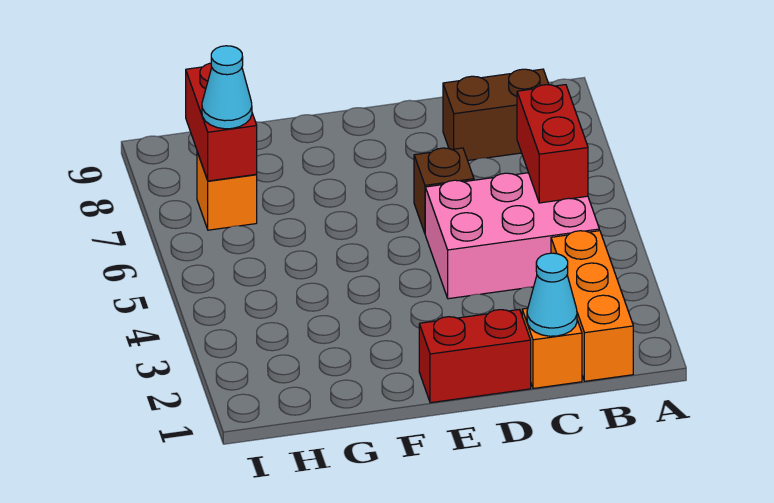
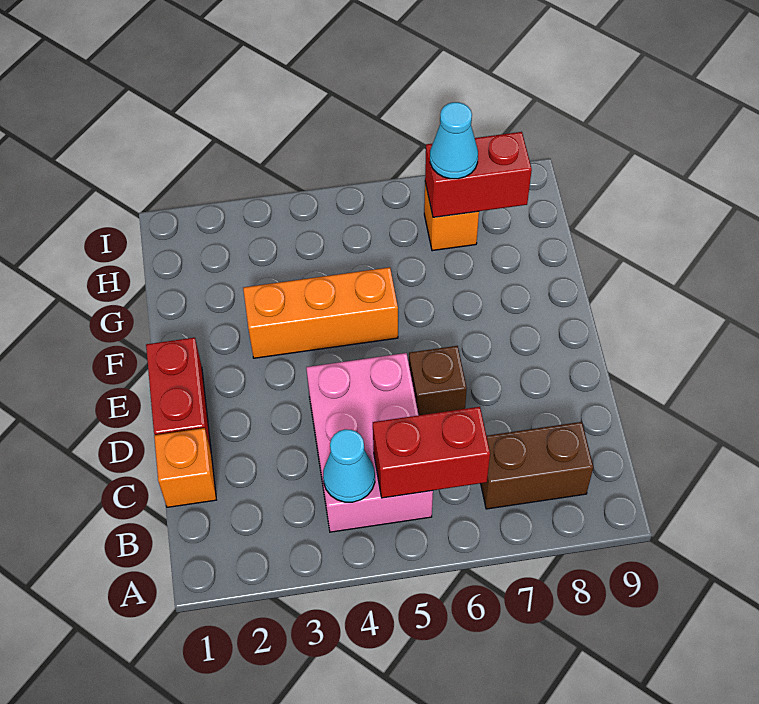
orange brick B1:B3 level 1 -> orange brick F3:F5 level 1
brown brick B8:C8 level 1 -> brown brick B7:B8 level 1
cyan cone C1 level 2 -> cyan cone B4 level 2

